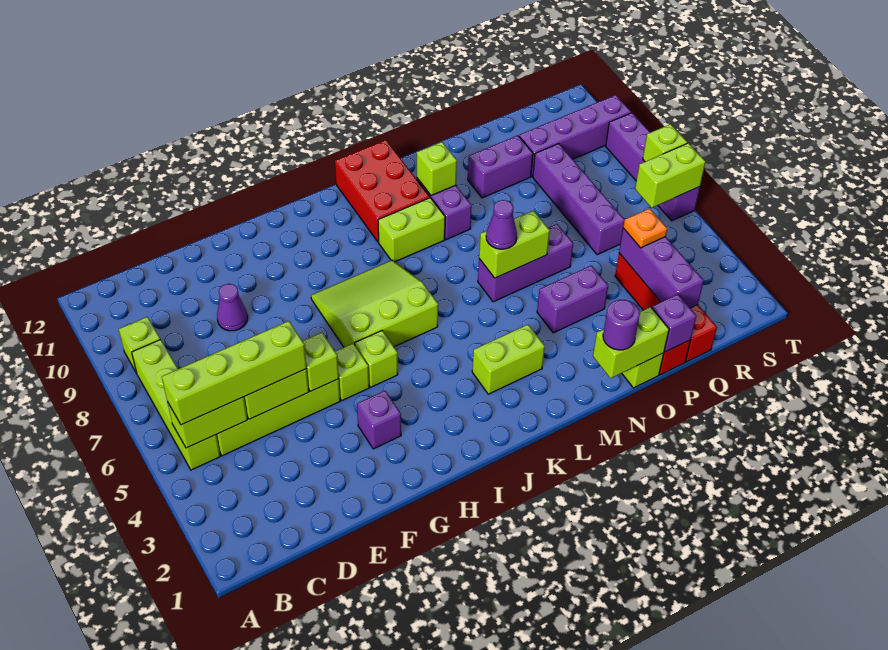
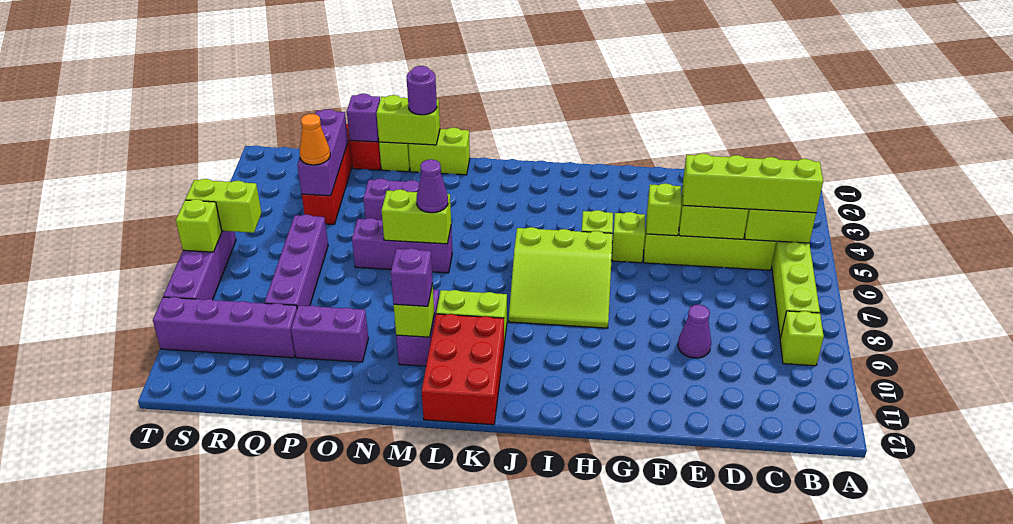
purple brick G3 level 1 -> purple brick M10 level 3
lime brick K3:L3 level 1 -> lime brick M1:N1 level 1
orange plate Q4 level 3 -> orange cone Q4 level 3

